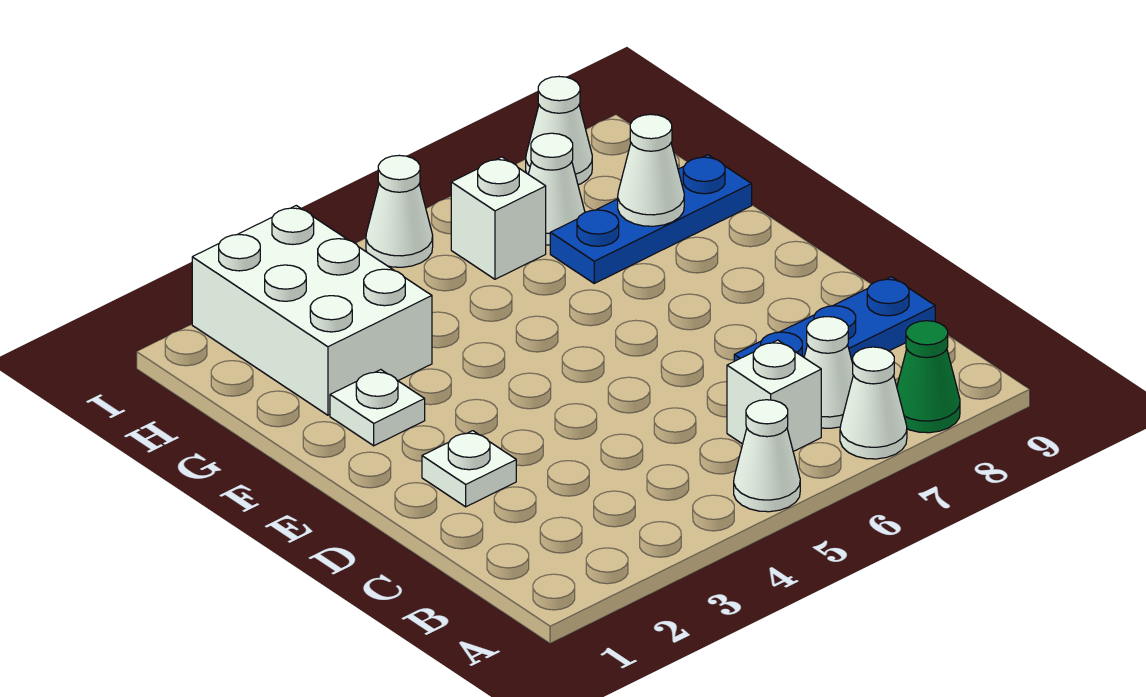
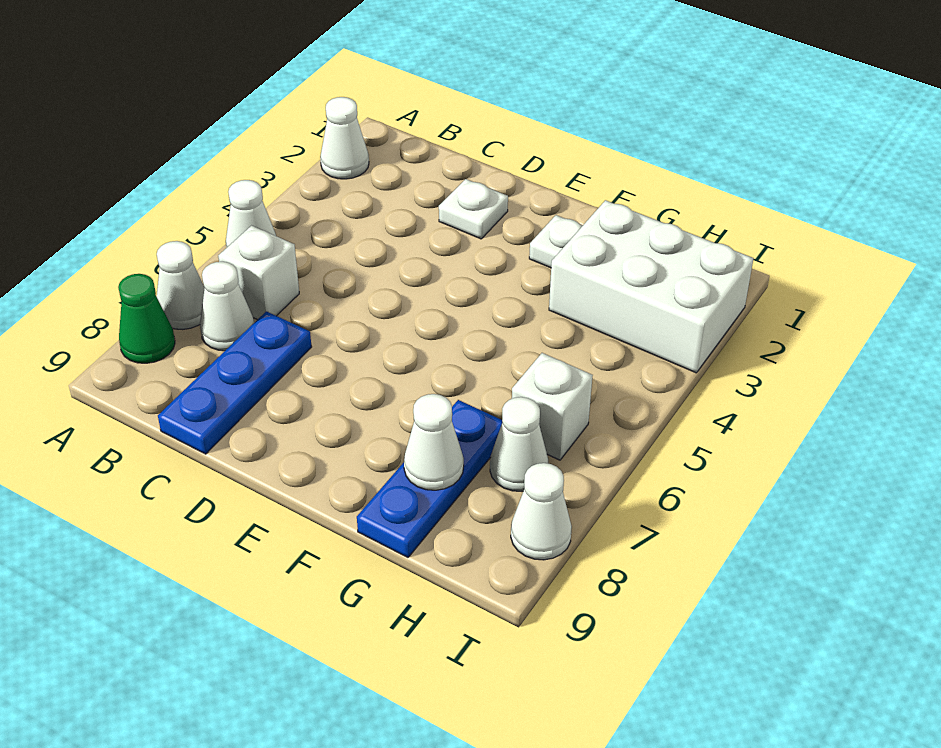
white cone I5 level 1 -> white cone A2 level 1

